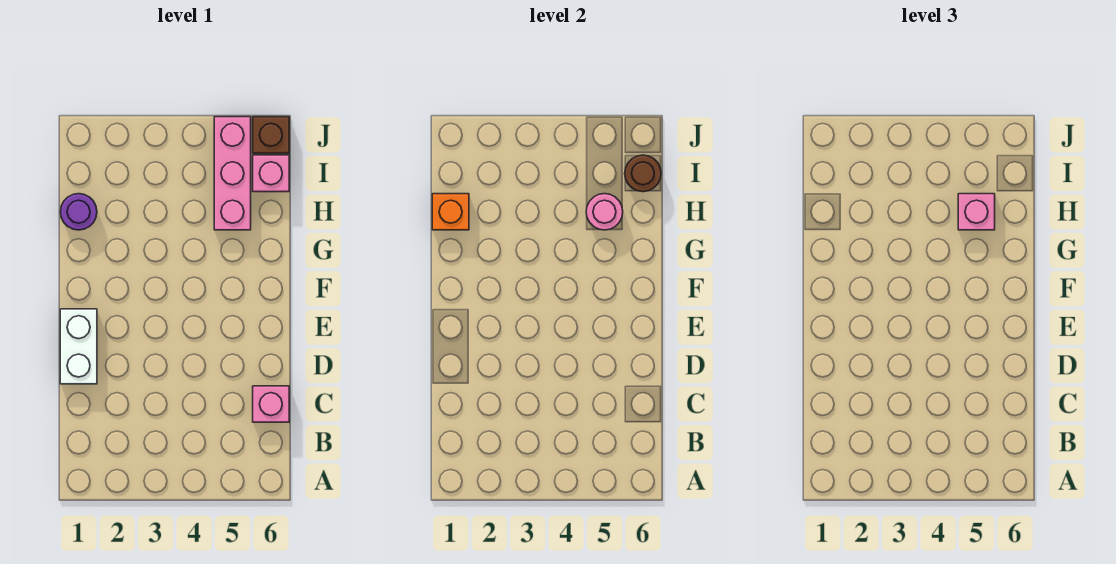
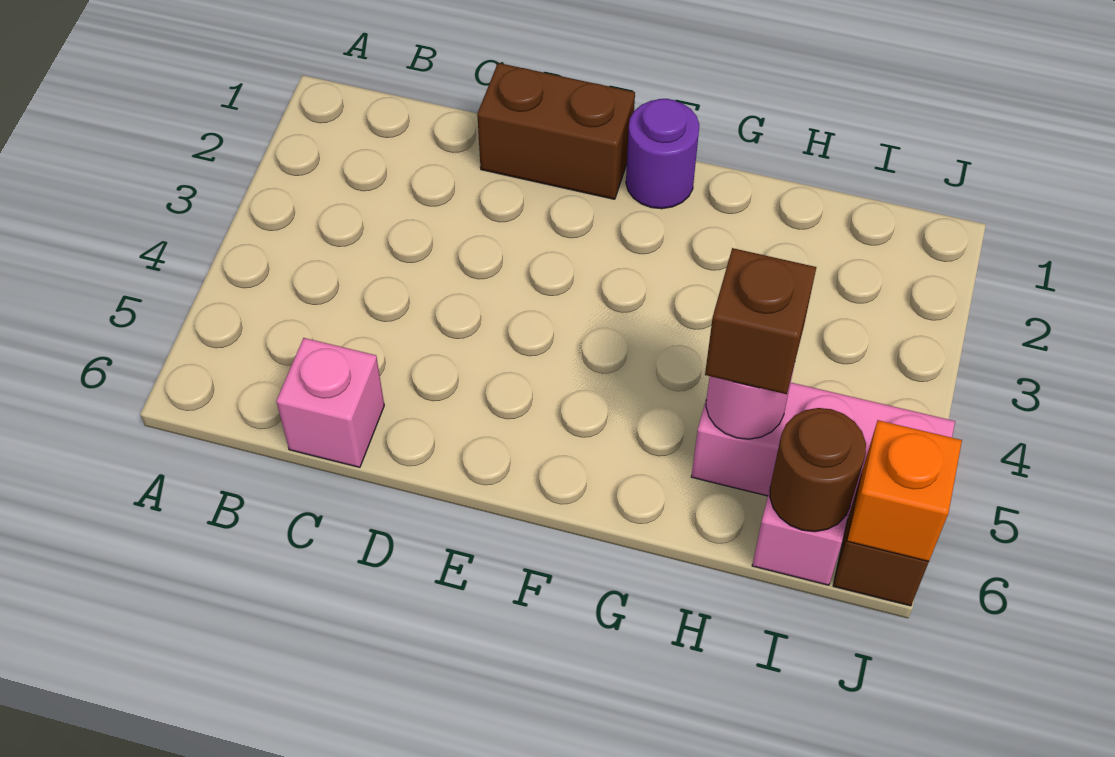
white brick D1:E1 level 1 -> brown brick D1:E1 level 1
purple round brick H1 level 1 -> purple round brick F1 level 1
orange brick H1 level 2 -> orange brick J6 level 2
pink brick H5 level 3 -> brown brick H5 level 3

